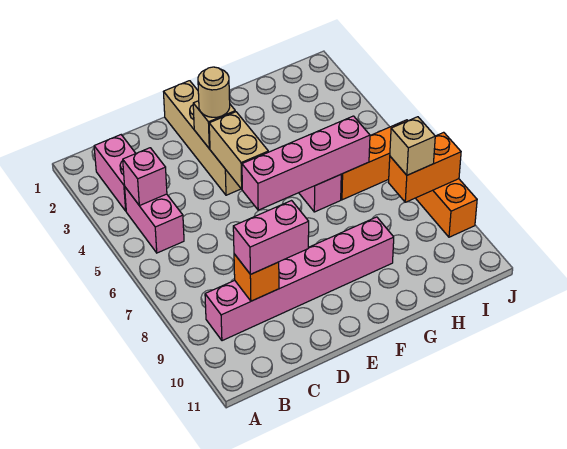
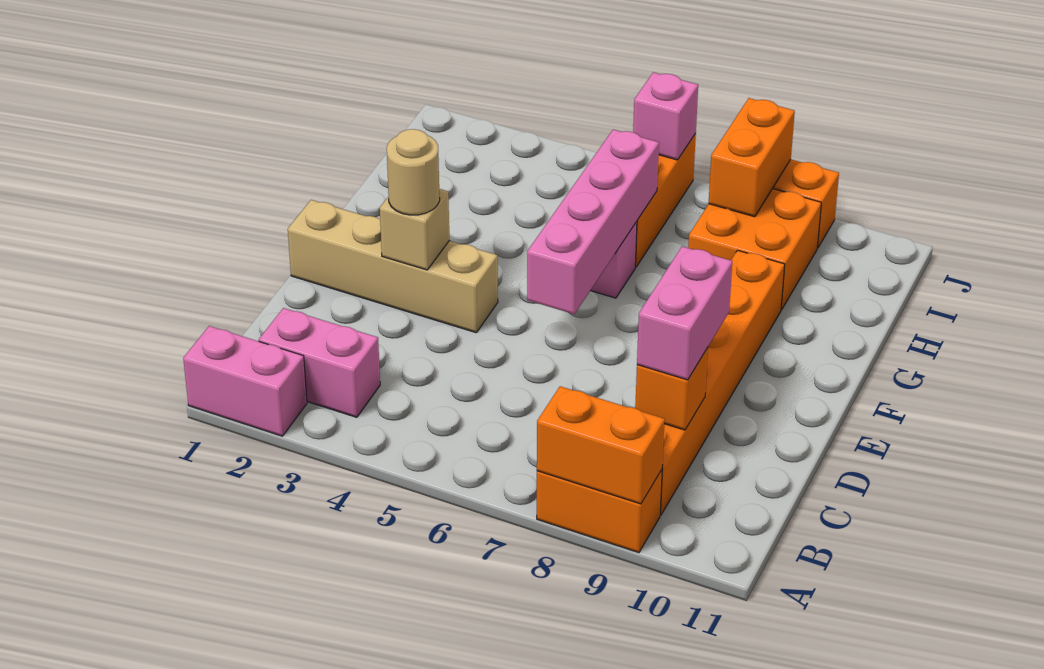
none -> orange brick A8:A9 level 1
none -> orange brick A8:A9 level 2
pink brick B4:B5 level 1 -> pink brick A1:A2 level 1
pink brick B4 level 2 -> pink brick J6 level 2
pink brick B9:G9 level 1 -> orange brick B9:G9 level 1
tan brick E4:E5 level 2 -> none
none -> orange brick H8:I9 level 1
tan brick I8 level 3 -> none

